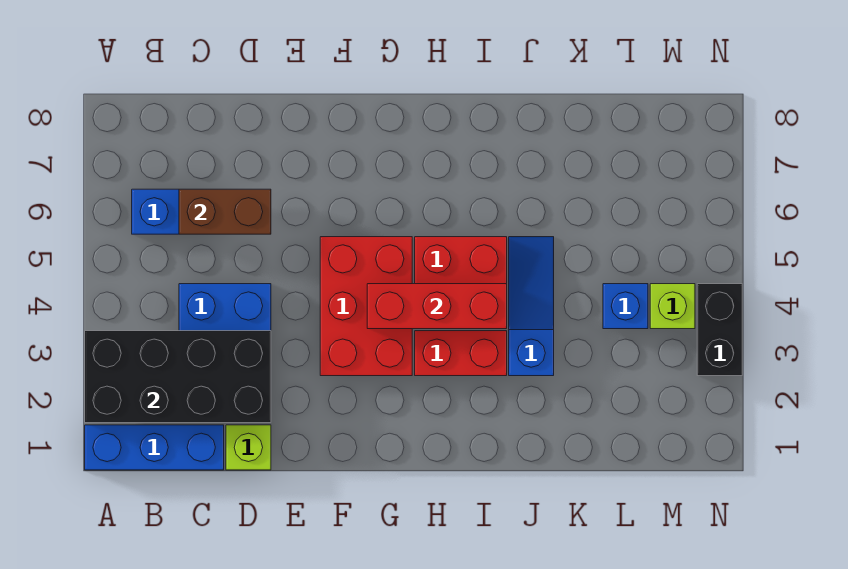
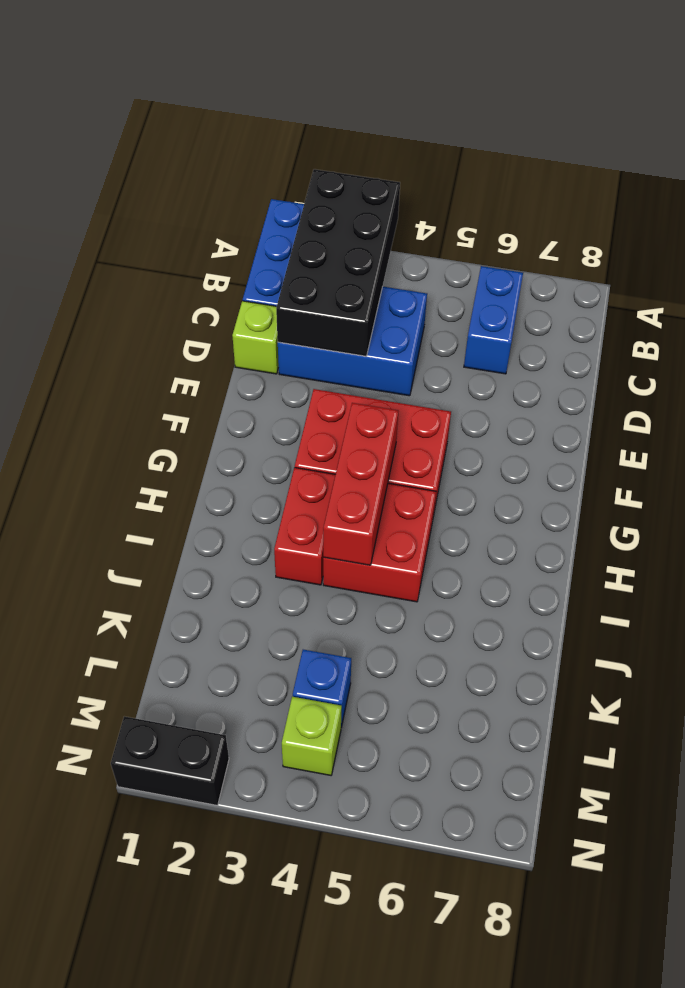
brown brick C6:D6 level 2 -> none
blue slope J3:J5 level 1 top 3 -> none
black brick N3:N4 level 1 -> black brick N1:N2 level 1

